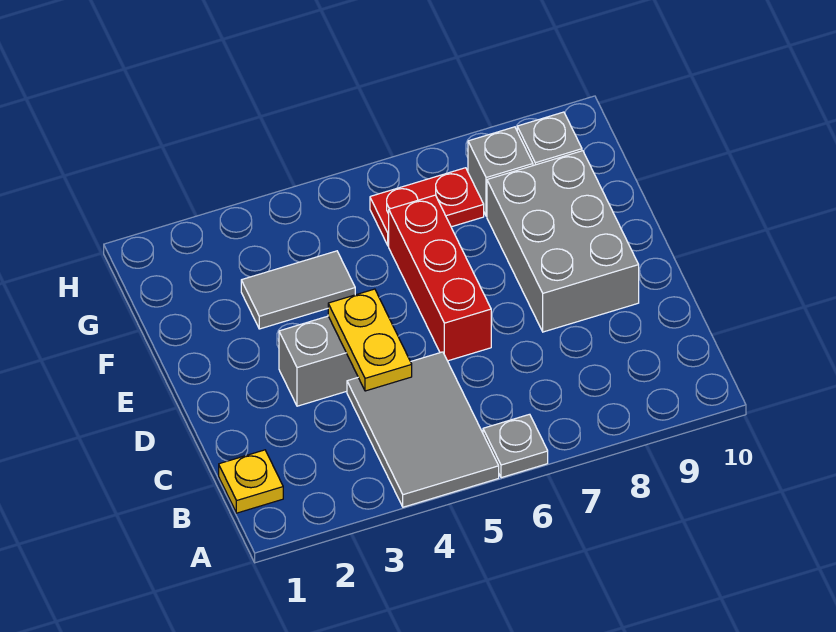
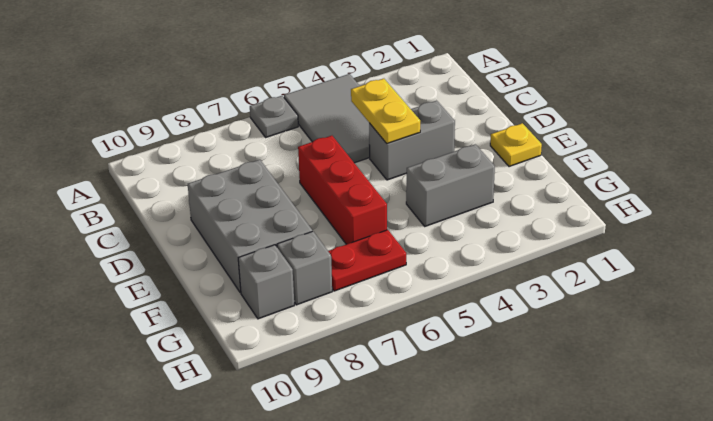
yellow plate B1 level 1 -> yellow plate E1 level 1
grey tile F3:F4 level 1 -> grey brick F3:F4 level 1

